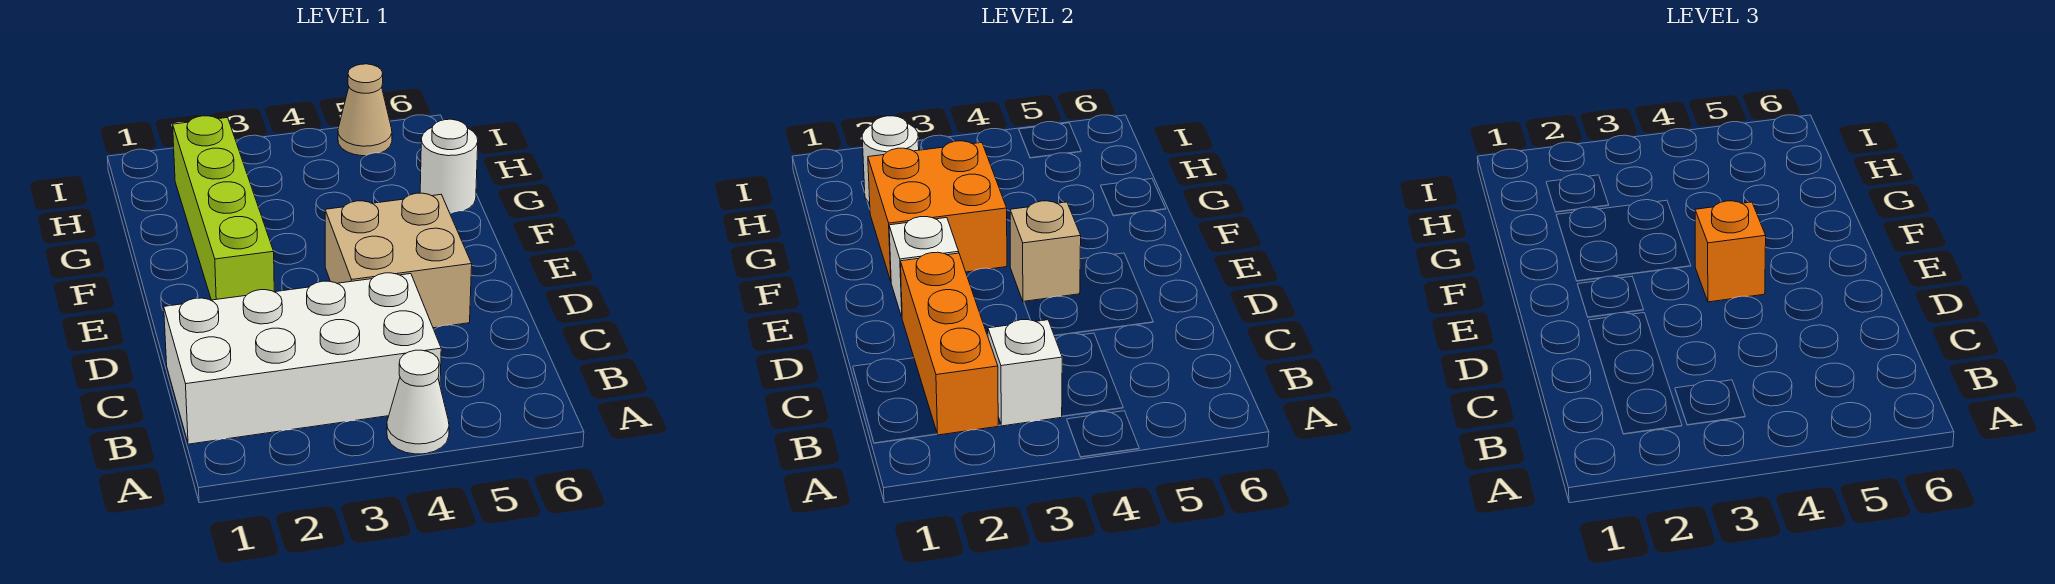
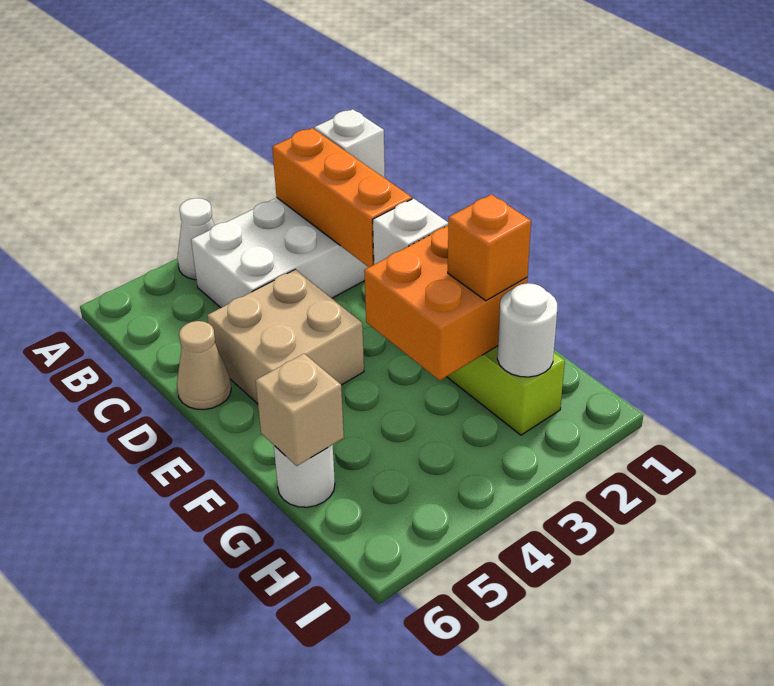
white brick B3 level 2 -> white brick B1 level 2
tan brick E4 level 2 -> tan brick G6 level 2
orange brick E4 level 3 -> orange brick G2 level 3
tan cone I5 level 1 -> tan cone D6 level 1

